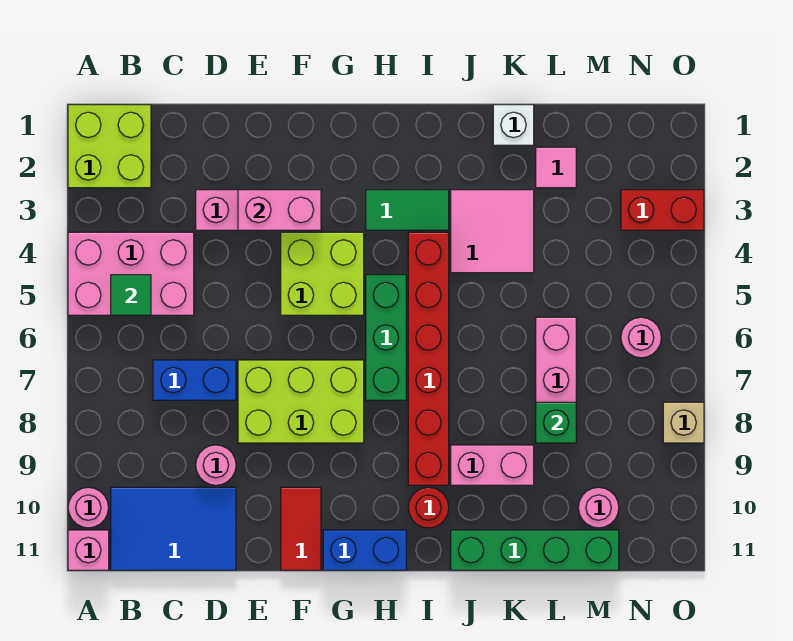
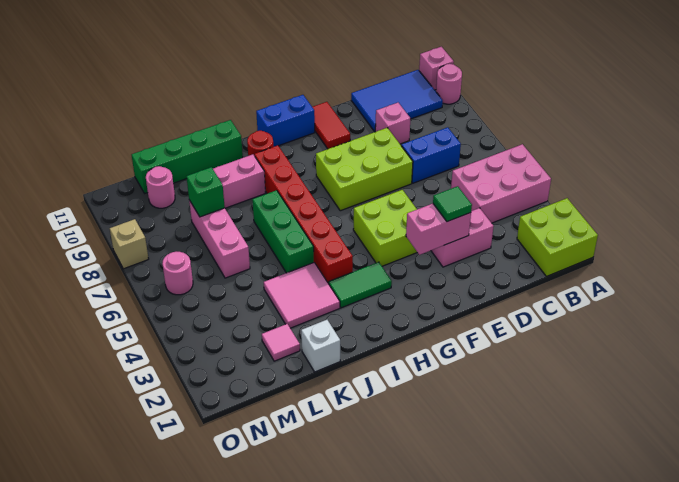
green tile B5 level 2 -> green tile E3 level 3
pink round brick D9 level 1 -> pink brick D9 level 1
green brick H5:H7 level 1 -> green brick J5:J7 level 1
red brick N3:O3 level 1 -> none

